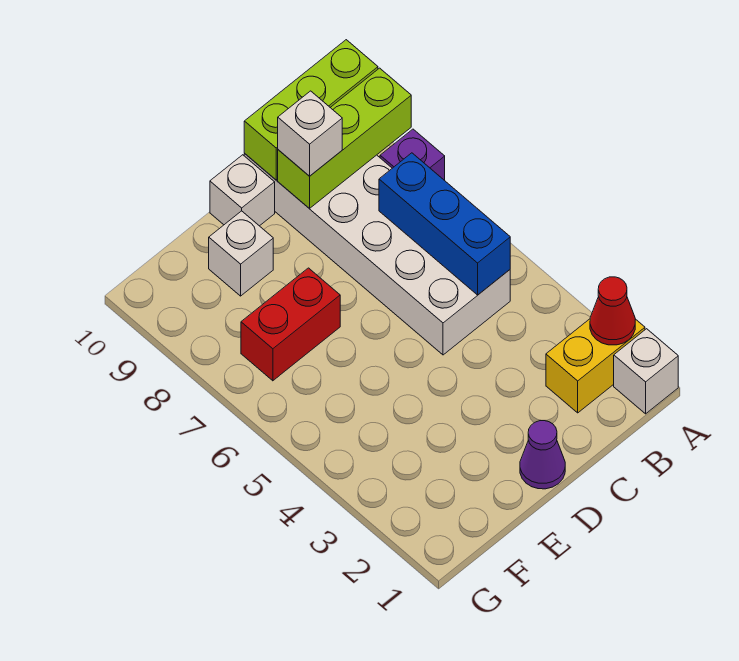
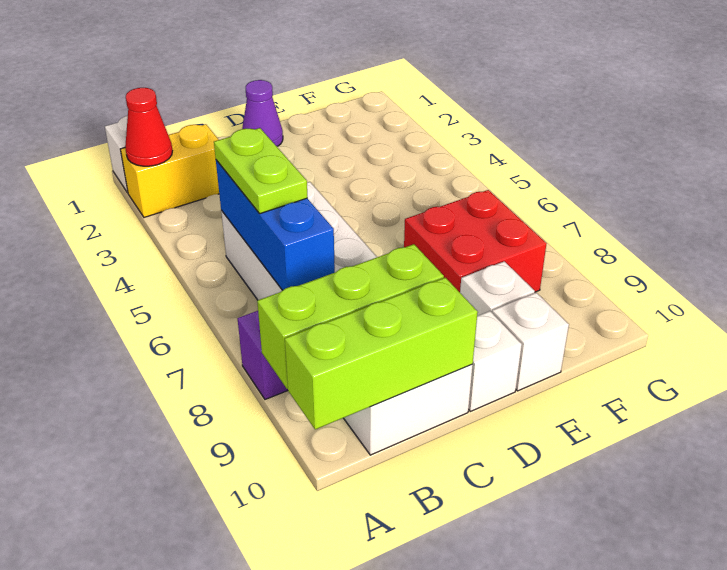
none -> lime plate B5:B6 level 3
white brick C9 level 3 -> white brick E10 level 1
red brick E7:F7 level 1 -> red brick E7:F8 level 1

